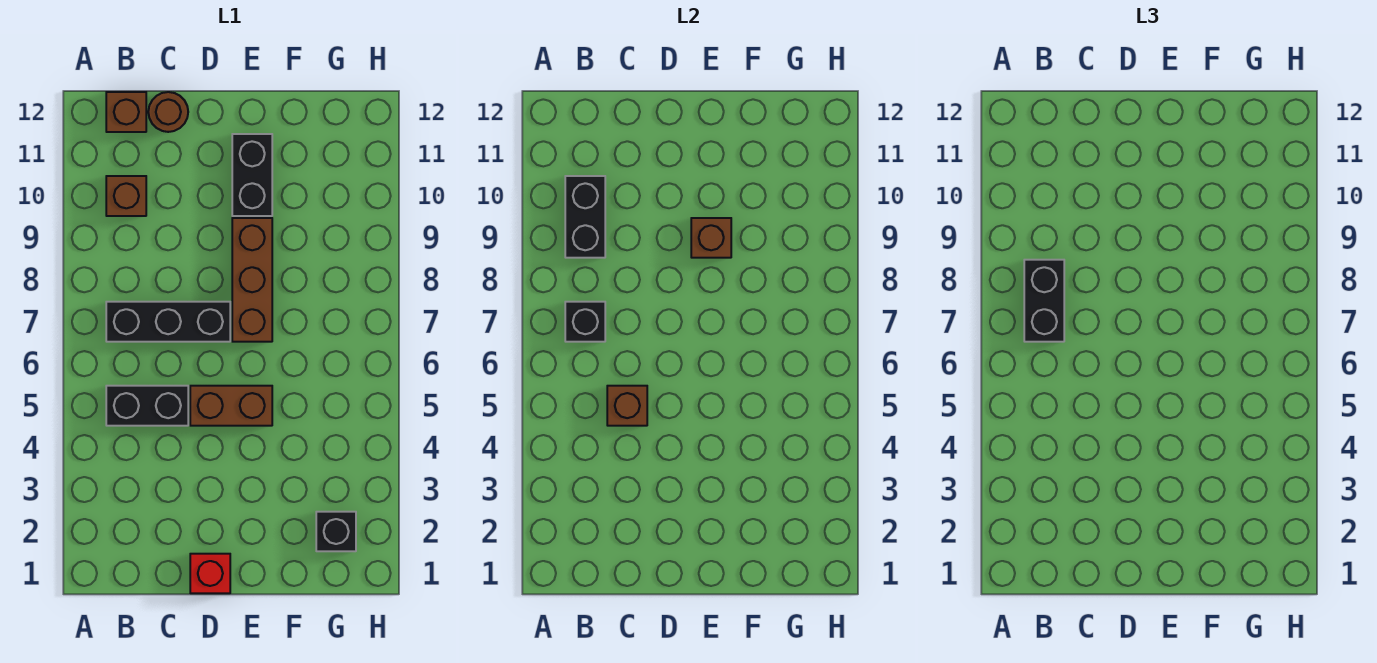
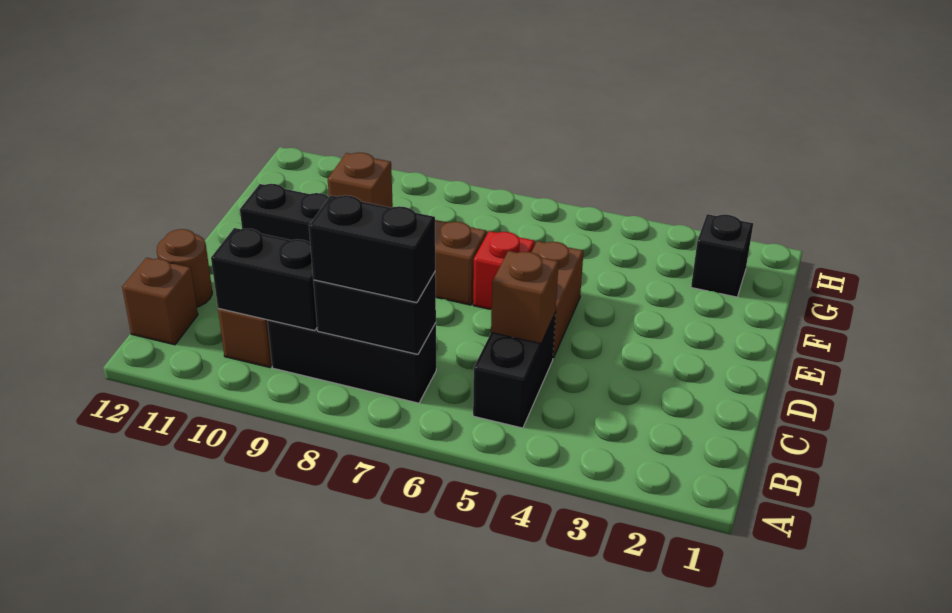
black brick B7:D7 level 1 -> black brick B7:B9 level 1
black brick B7 level 2 -> black brick B7:B8 level 2
red brick D1 level 1 -> red brick E6 level 1

